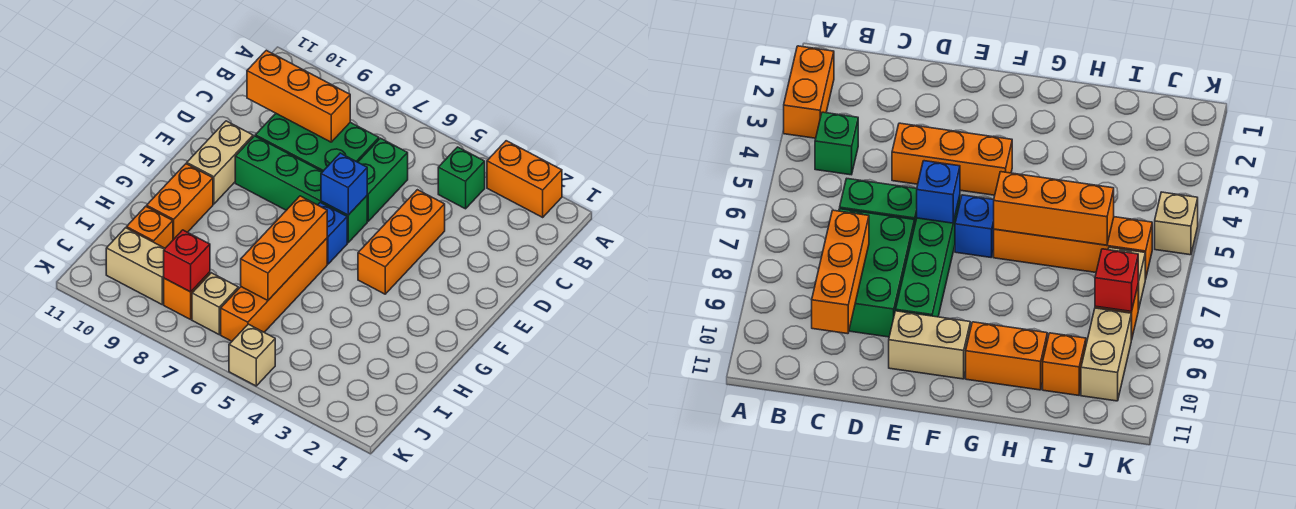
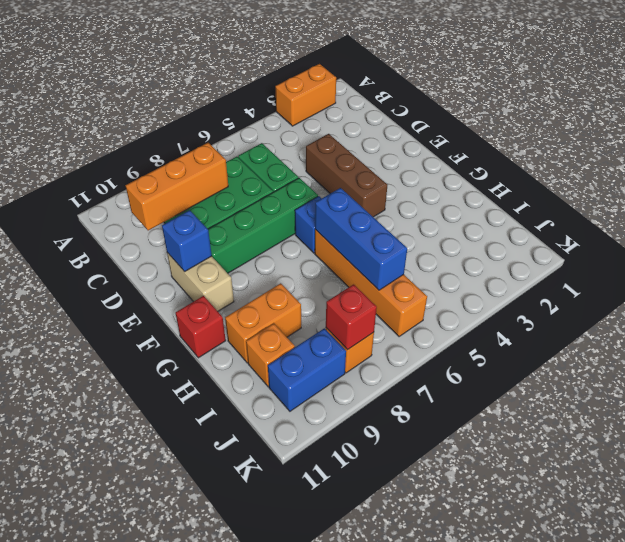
green brick B4 level 1 -> none
orange brick D4:F4 level 1 -> brown brick D4:F4 level 1
blue brick E6 level 2 -> blue brick E10 level 2
orange brick G6:I6 level 2 -> blue brick G6:I6 level 2
orange brick G10:H10 level 1 -> orange brick H9:H10 level 1
none -> red brick G11 level 1
tan brick J7 level 1 -> none
tan brick J9:J10 level 1 -> blue brick J9:J10 level 1
tan brick K5 level 1 -> none

